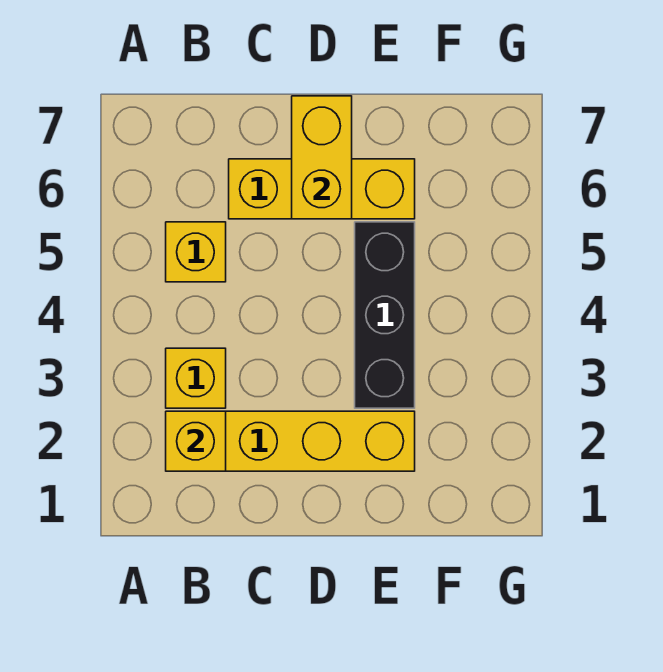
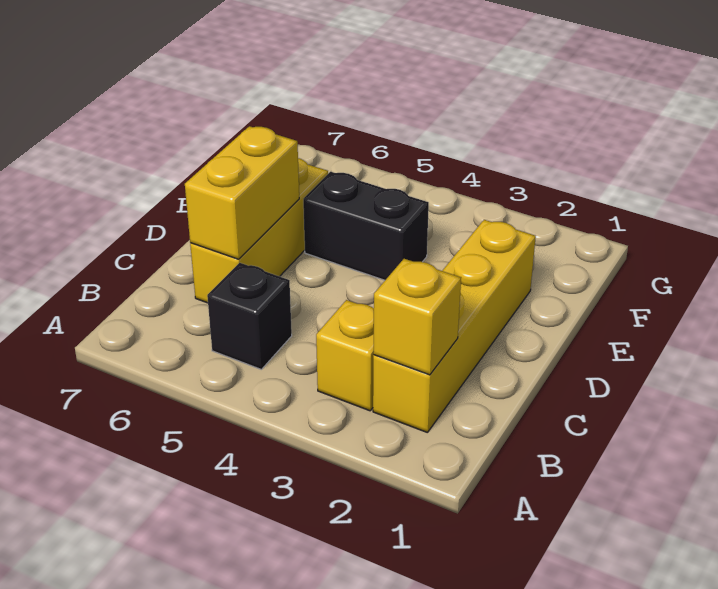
yellow brick B5 level 1 -> black brick B5 level 1
yellow brick D6:D7 level 2 -> yellow brick C6:D6 level 2
black brick E3:E5 level 1 -> black brick E4:E5 level 1

